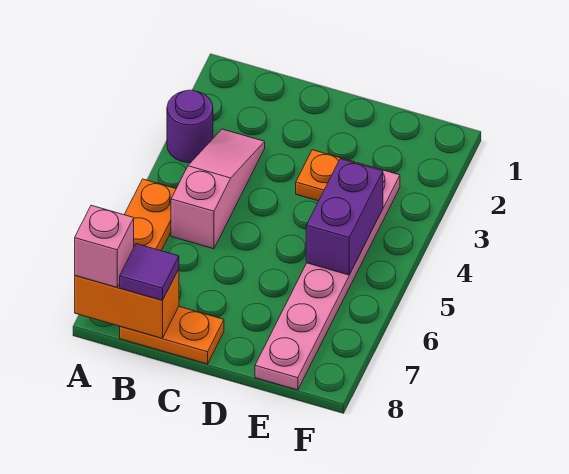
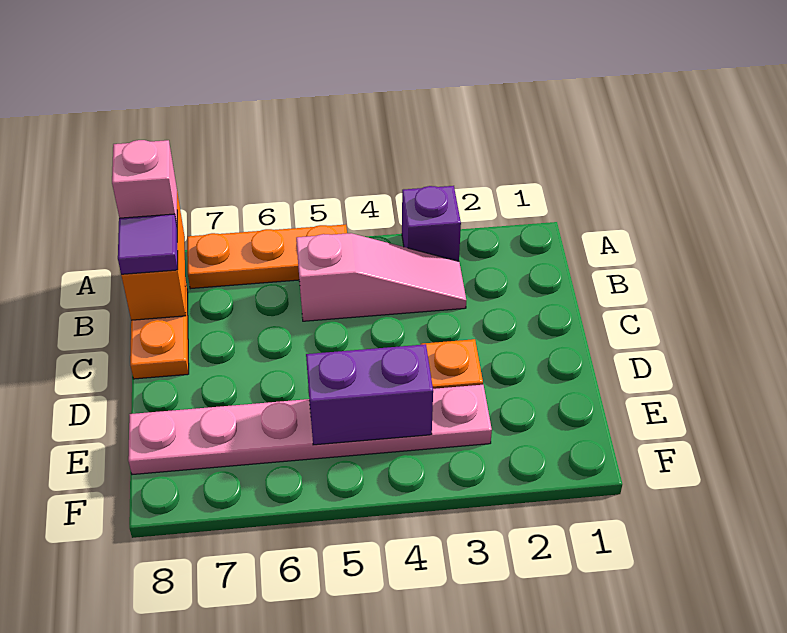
purple round brick A3 level 1 -> purple brick A3 level 1

